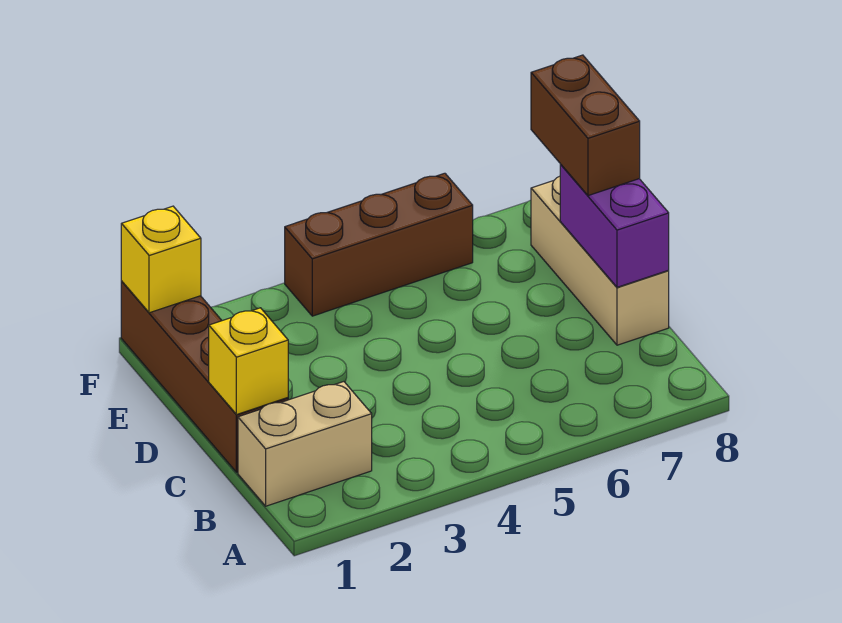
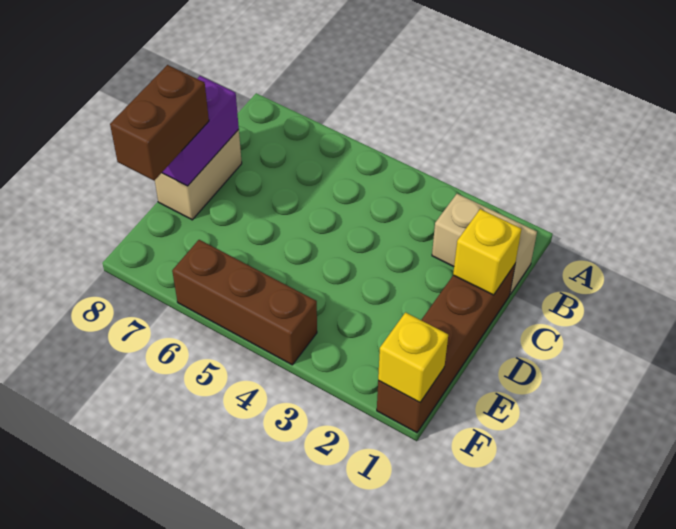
tan brick C8:E8 level 1 -> tan brick C8:D8 level 1

